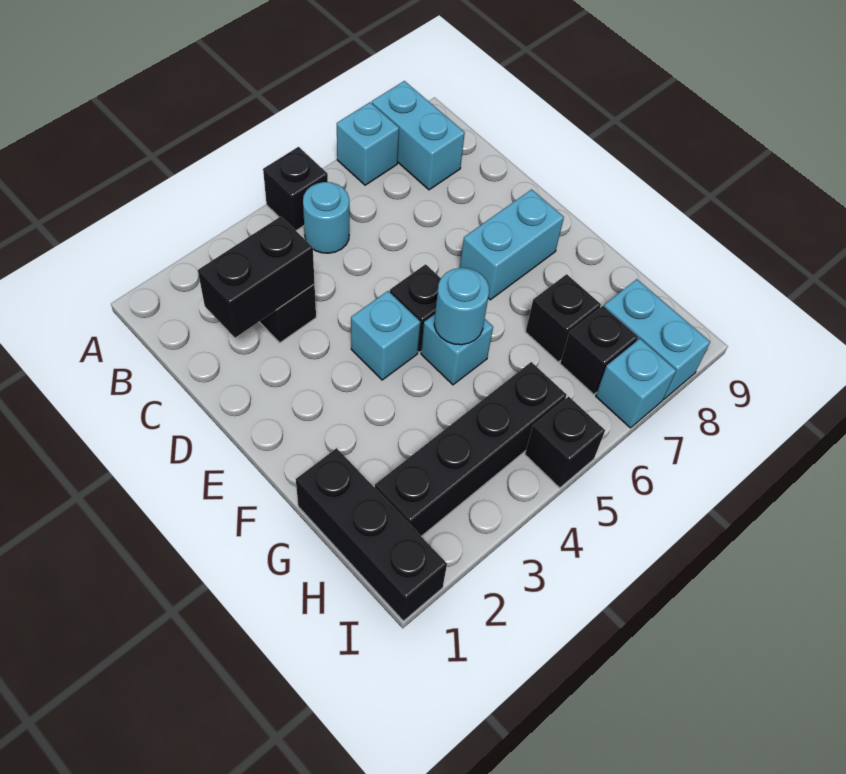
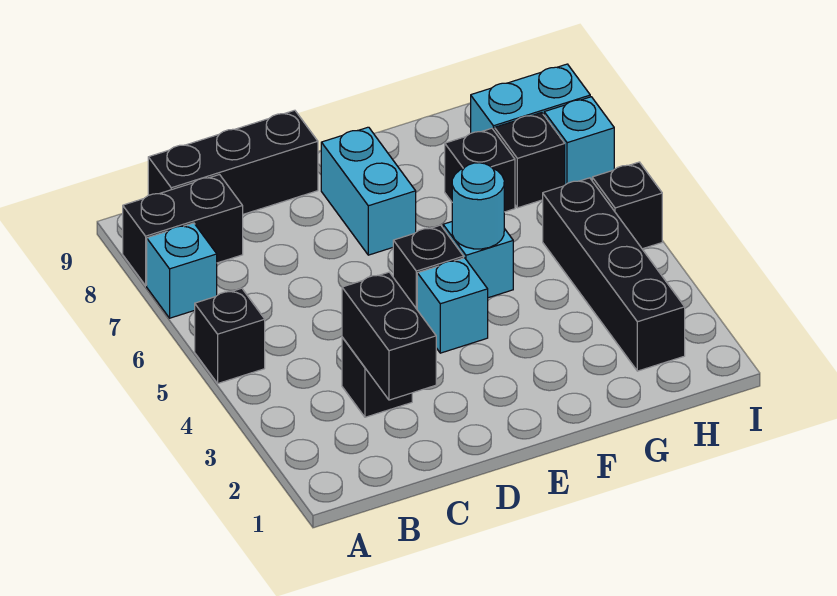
cyan brick A8:B8 level 1 -> black brick A8:B8 level 1
cyan round brick B5 level 1 -> none
black brick G1:I1 level 1 -> black brick B9:D9 level 1

